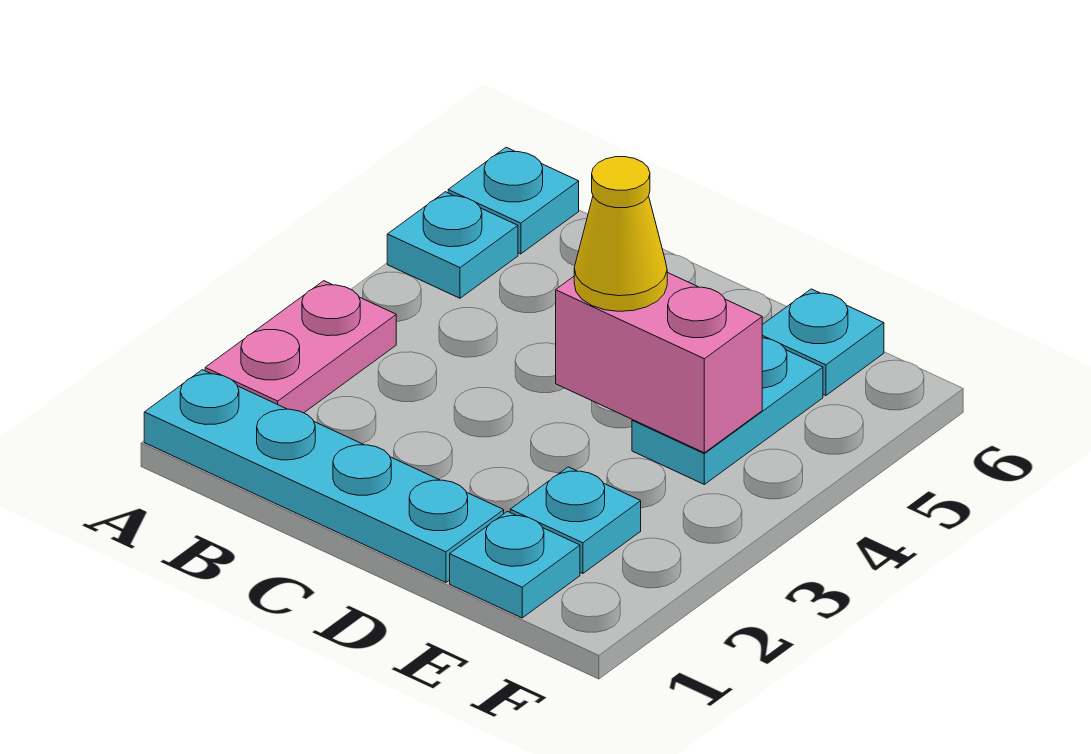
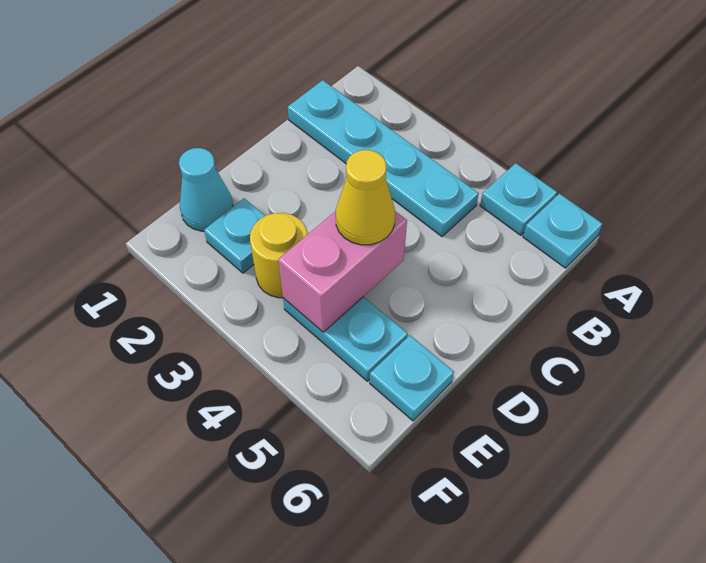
cyan plate A1:D1 level 1 -> cyan plate B1:B4 level 1
pink plate A2:A3 level 1 -> none
cyan plate E1 level 1 -> cyan cone E1 level 1
none -> yellow round brick E3 level 1

